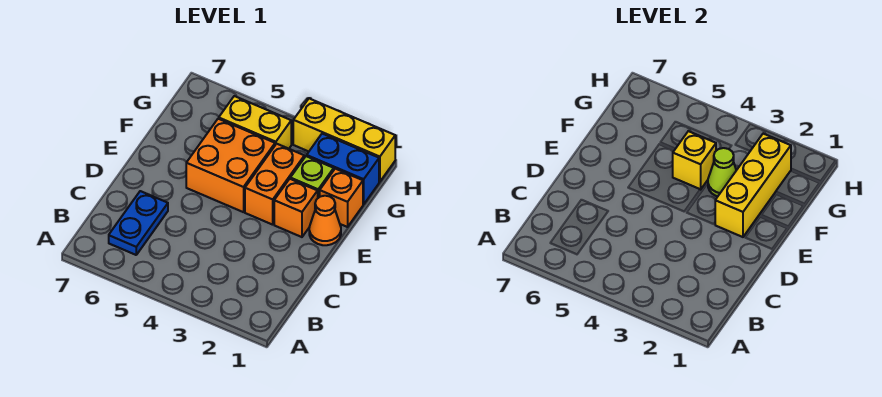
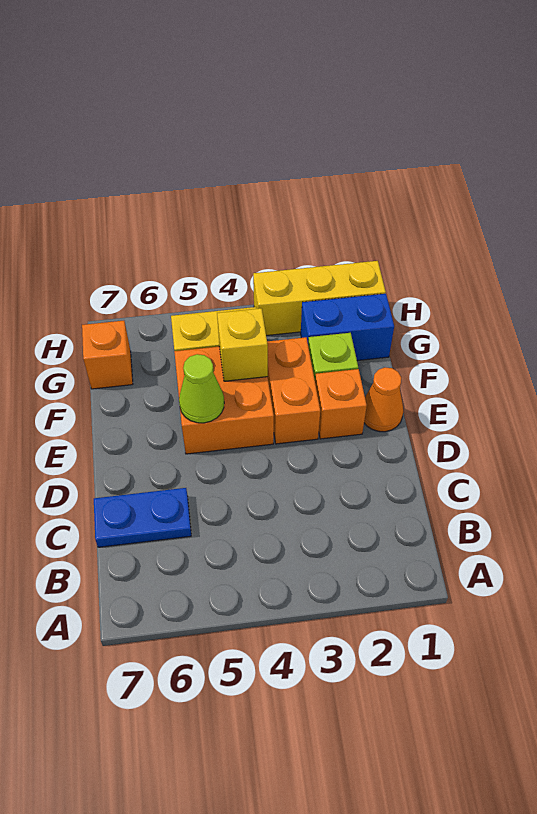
blue plate B6:C6 level 1 -> blue plate C6:C7 level 1
yellow brick E2:G2 level 2 -> none
orange brick F1 level 1 -> orange brick G7 level 1
lime cone F3 level 2 -> lime cone E5 level 2

